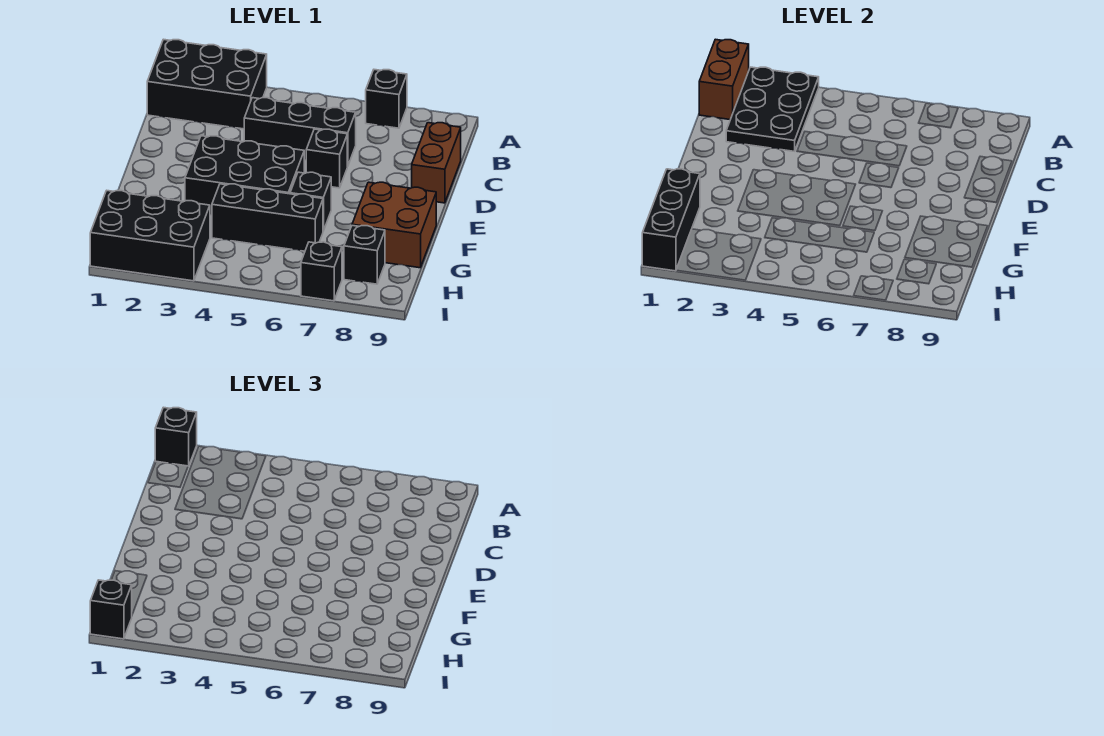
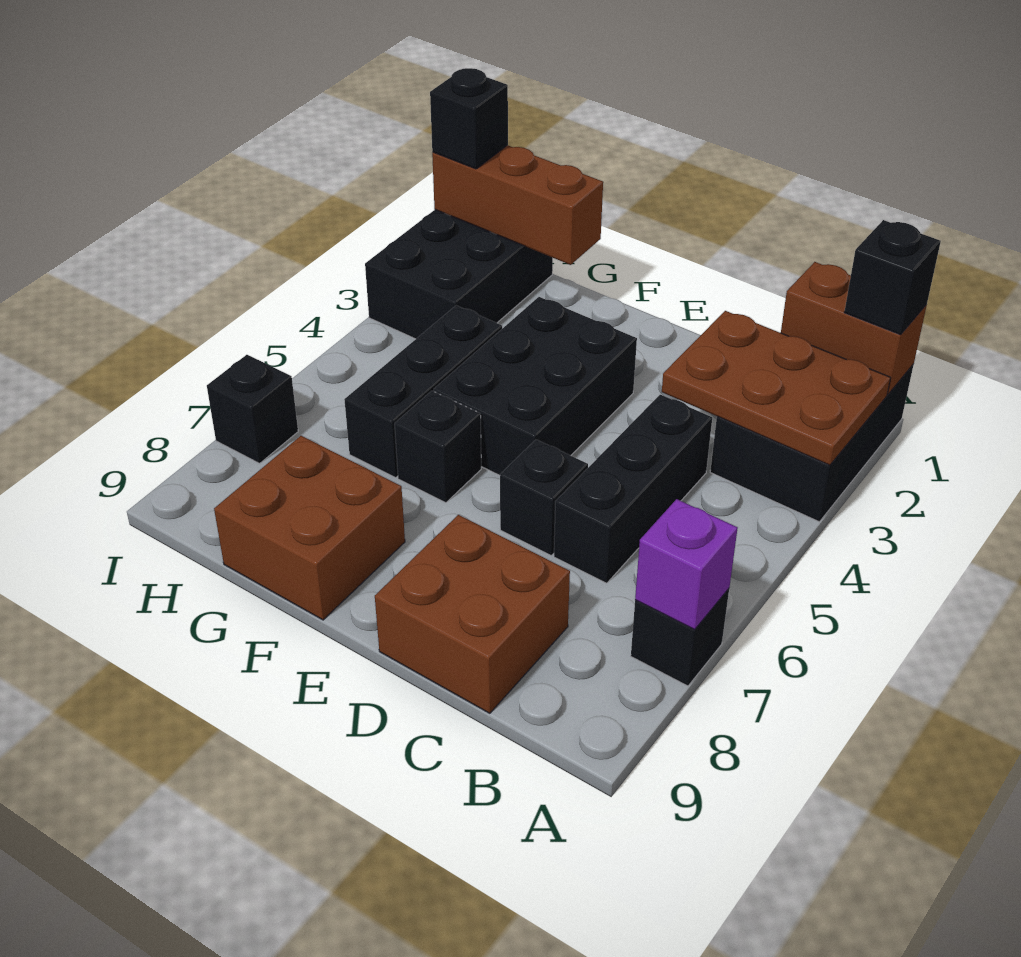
black plate A2:C3 level 2 -> brown plate A2:C3 level 2
none -> purple brick A7 level 2
brown brick C9:D9 level 1 -> brown brick C8:D9 level 1
black brick G1:I1 level 2 -> brown brick G1:I1 level 2
black brick H8 level 1 -> none

